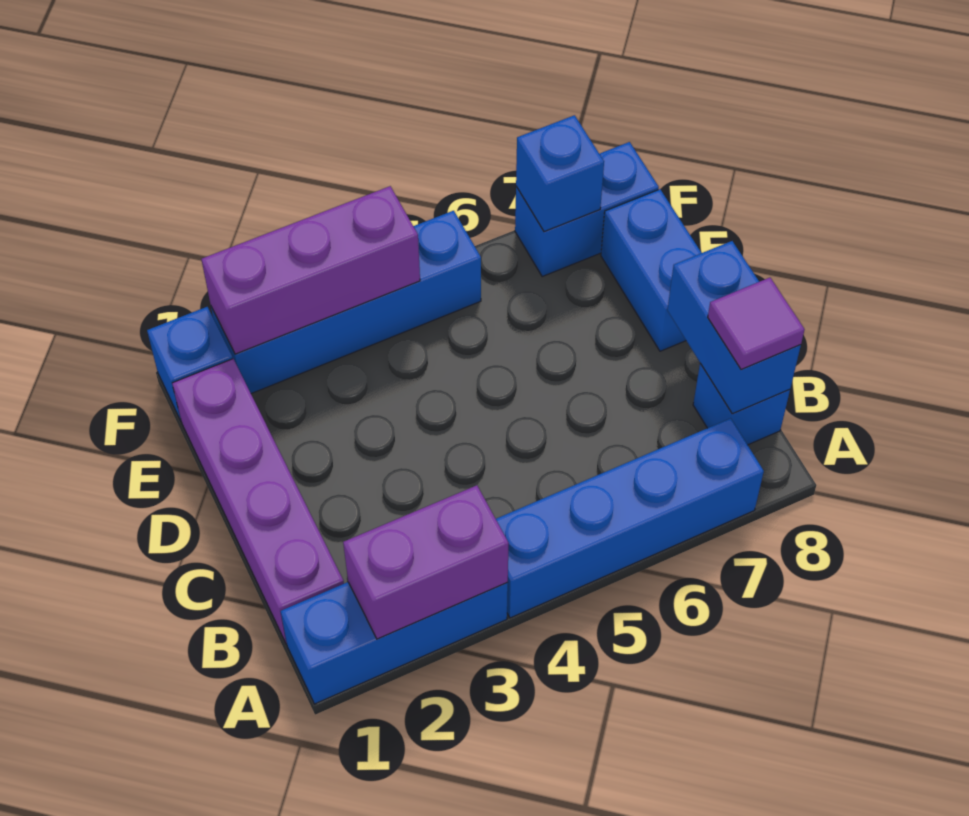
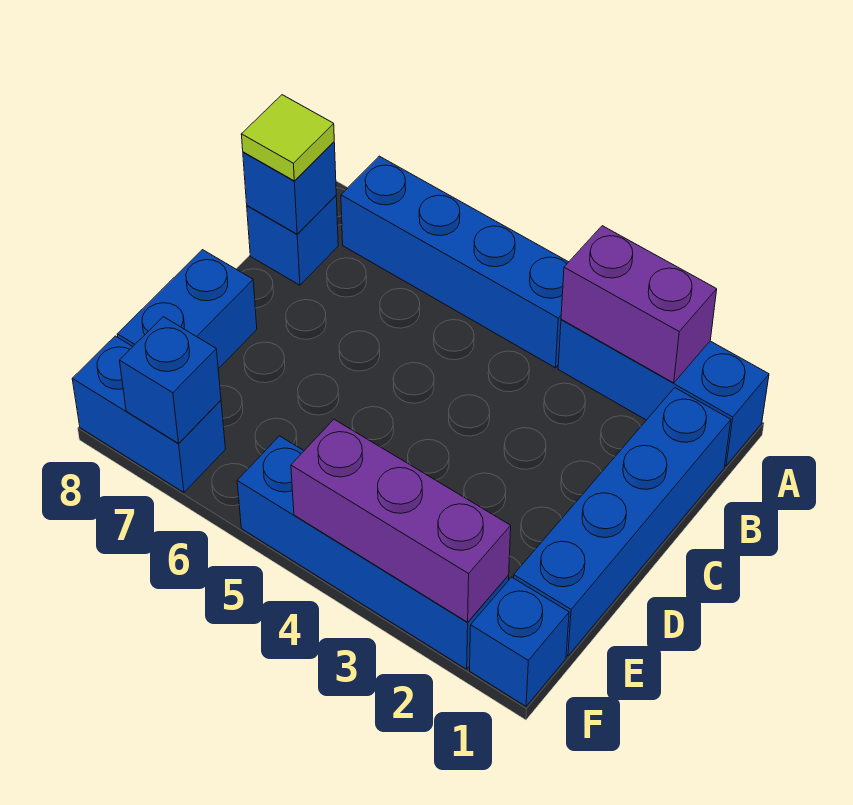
purple brick B1:E1 level 1 -> blue brick B1:E1 level 1
blue brick B8:C8 level 2 -> blue brick B8 level 2
purple tile B8 level 3 -> lime tile B8 level 3

